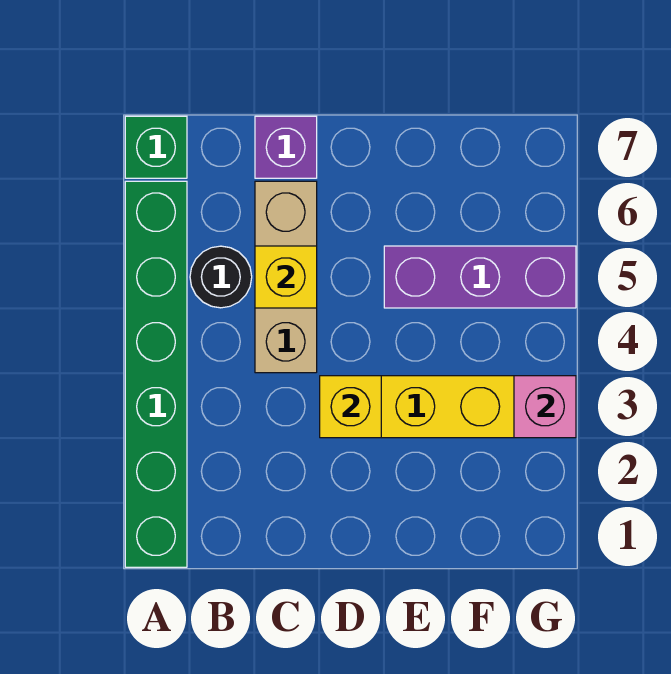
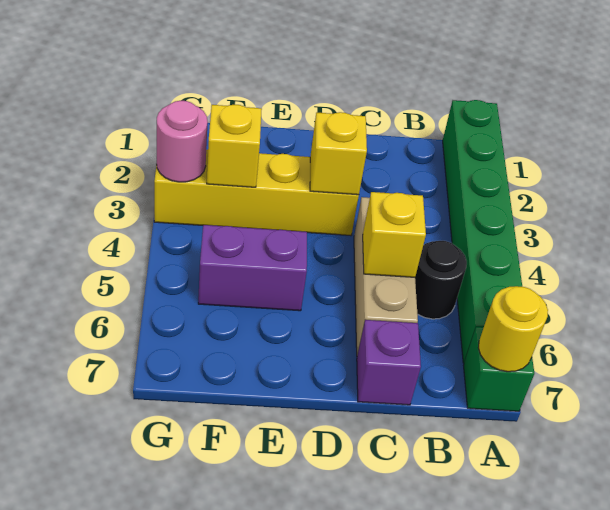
none -> yellow round brick A7 level 2
purple brick E5:G5 level 1 -> purple brick E5:F5 level 1
none -> yellow brick F3 level 2
pink brick G3 level 2 -> pink round brick G3 level 2

